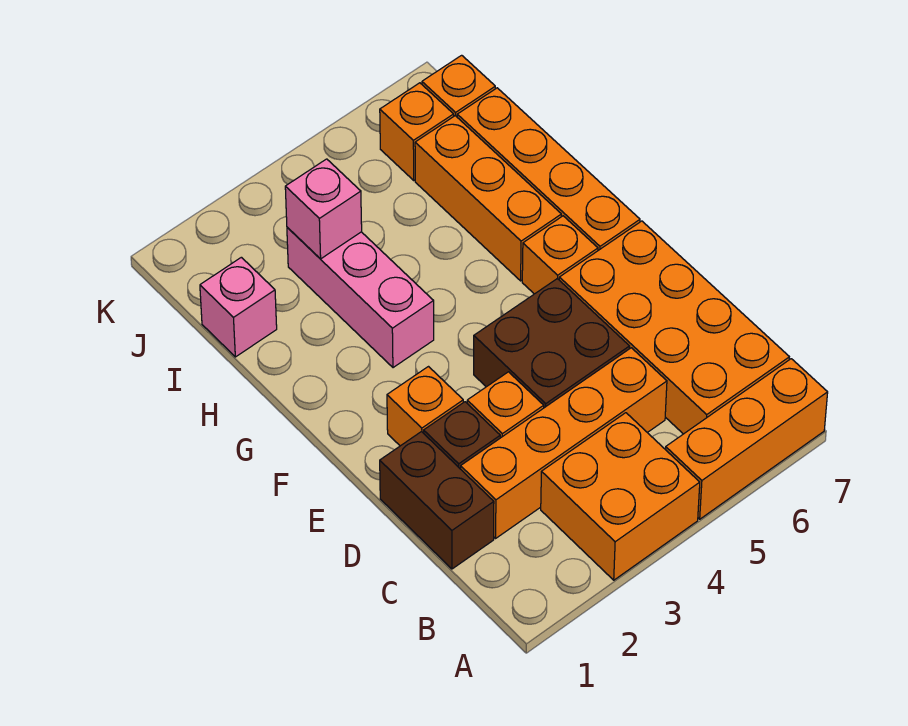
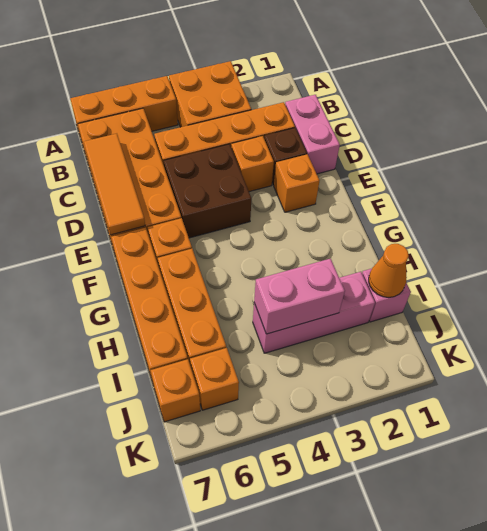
brown brick C1:D1 level 1 -> pink brick C1:D1 level 1
none -> orange tile C7:E7 level 2
pink brick G3:I3 level 1 -> pink brick I2:I4 level 1
none -> orange cone I1 level 2
pink brick I3 level 2 -> pink brick I3:I4 level 2

